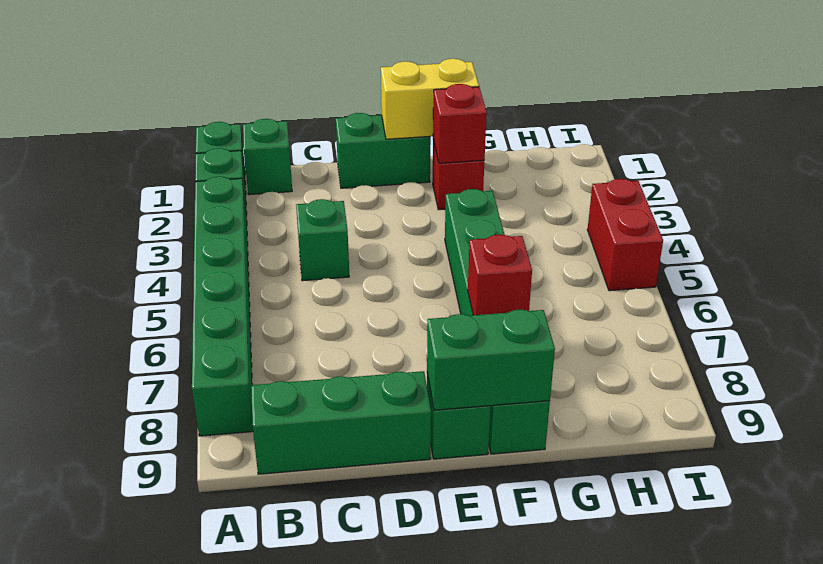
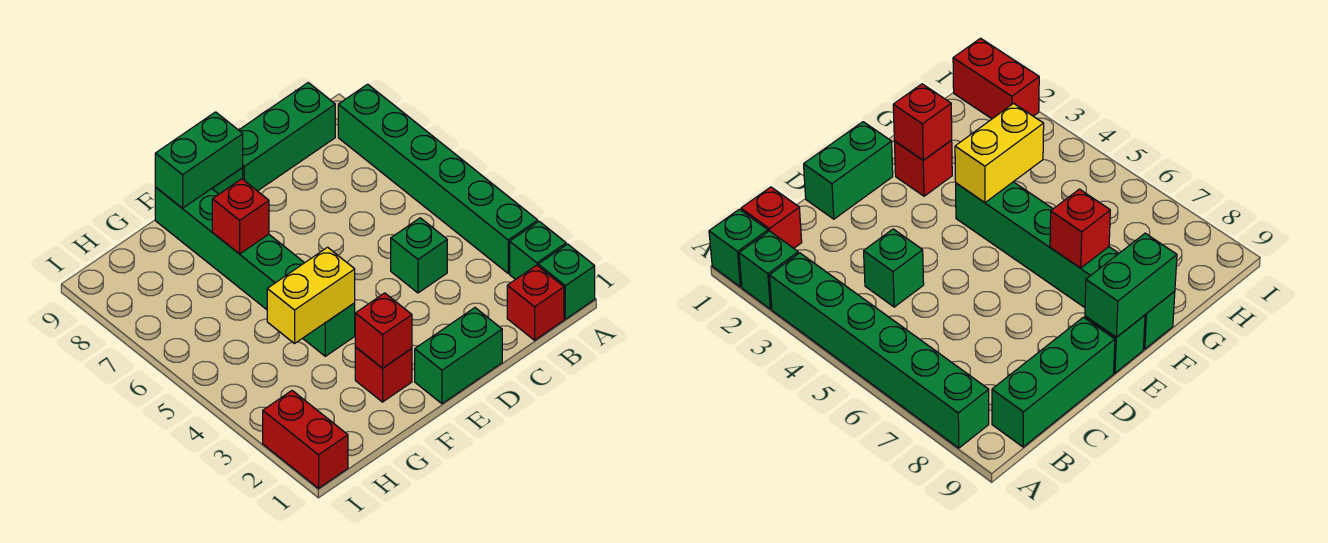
green brick B1 level 1 -> red brick B1 level 1
yellow brick E1:F1 level 2 -> yellow brick F4:G4 level 2
red brick I4:I5 level 1 -> red brick I1:I2 level 1

